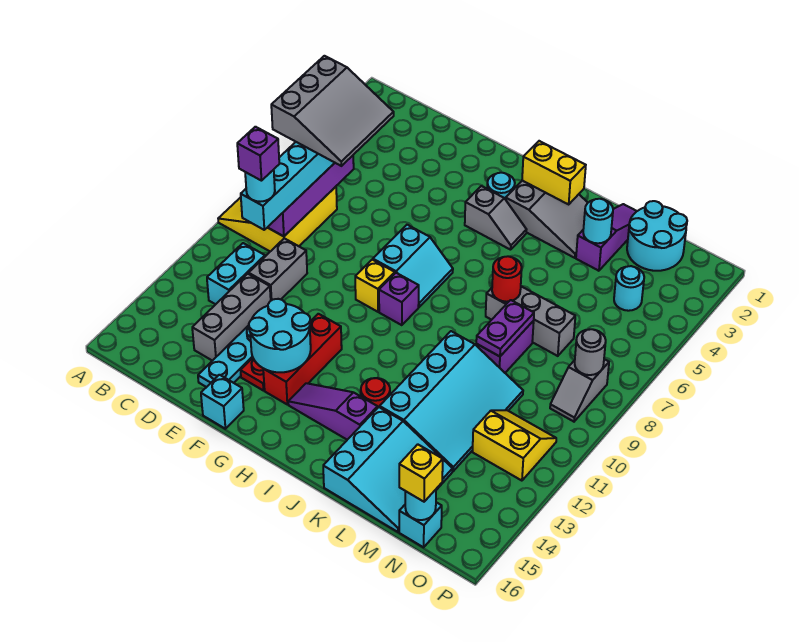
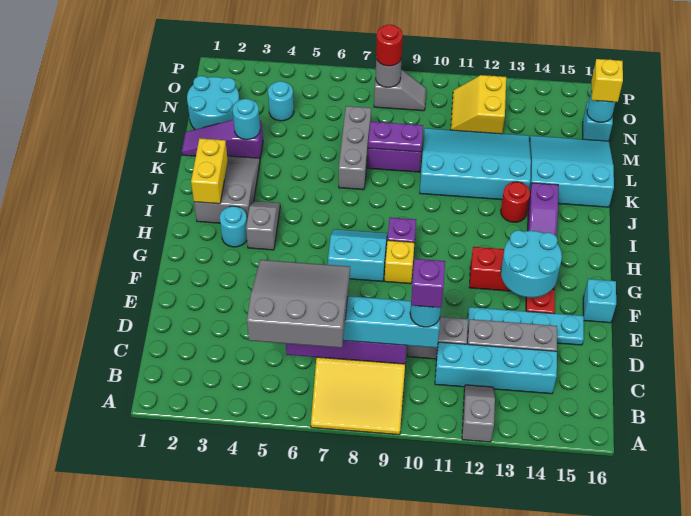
none -> grey slope A12:B12 level 1 top A
cyan brick C11:C12 level 1 -> cyan brick C11:C14 level 1
red round brick K7 level 2 -> red round brick O8 level 3

